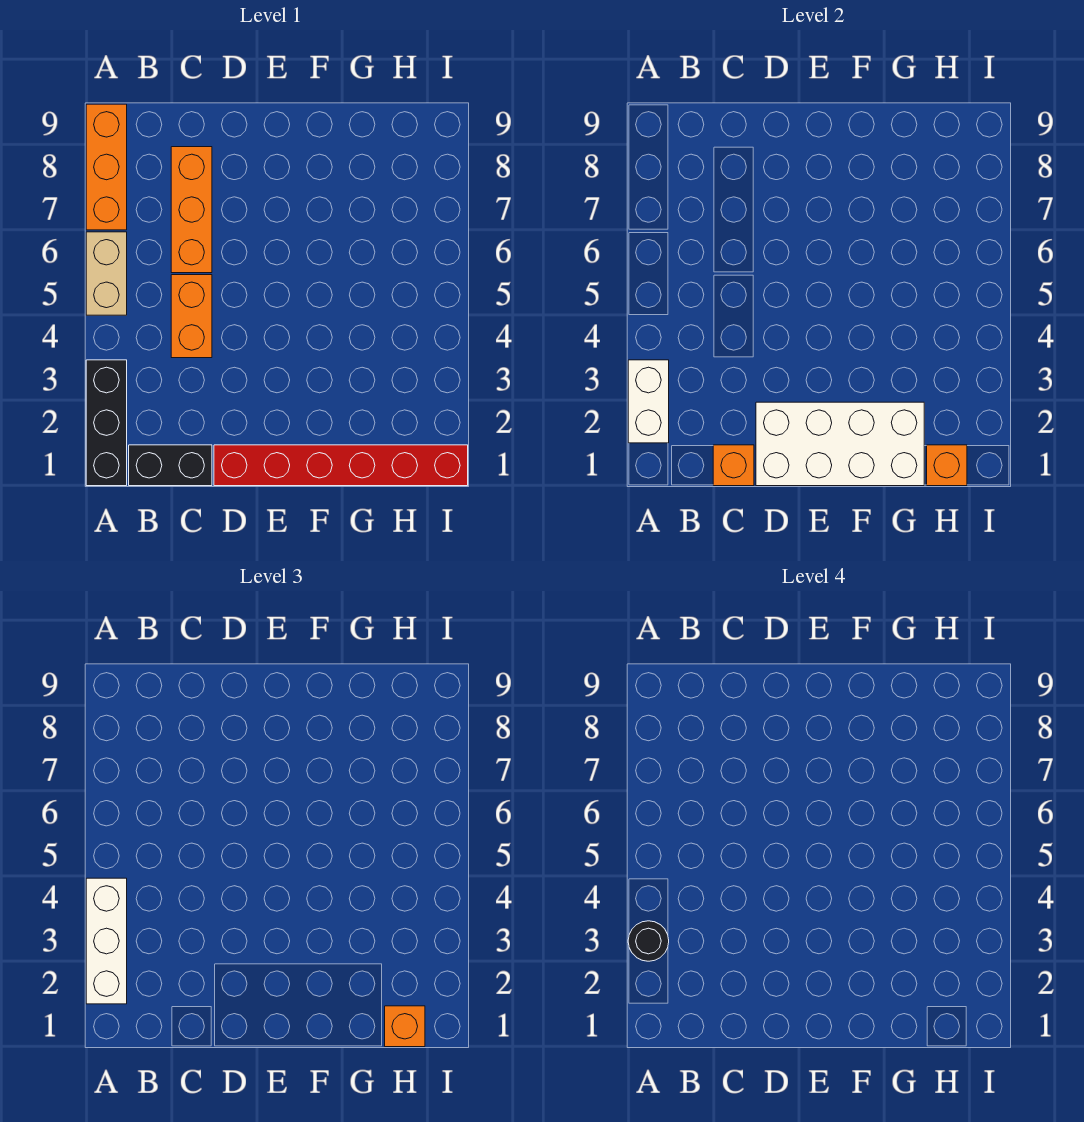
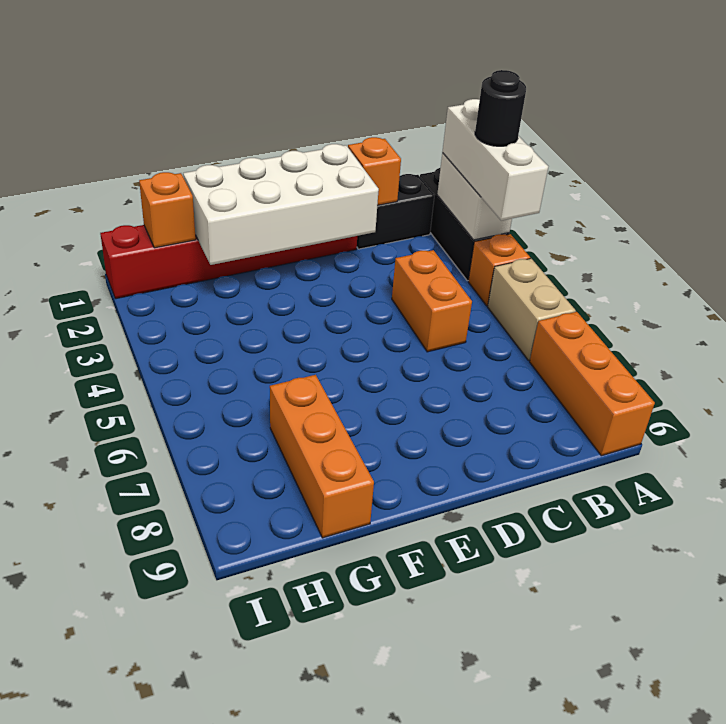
orange brick C6:C8 level 1 -> orange brick G7:G9 level 1
orange brick H1 level 3 -> orange brick A4 level 1

